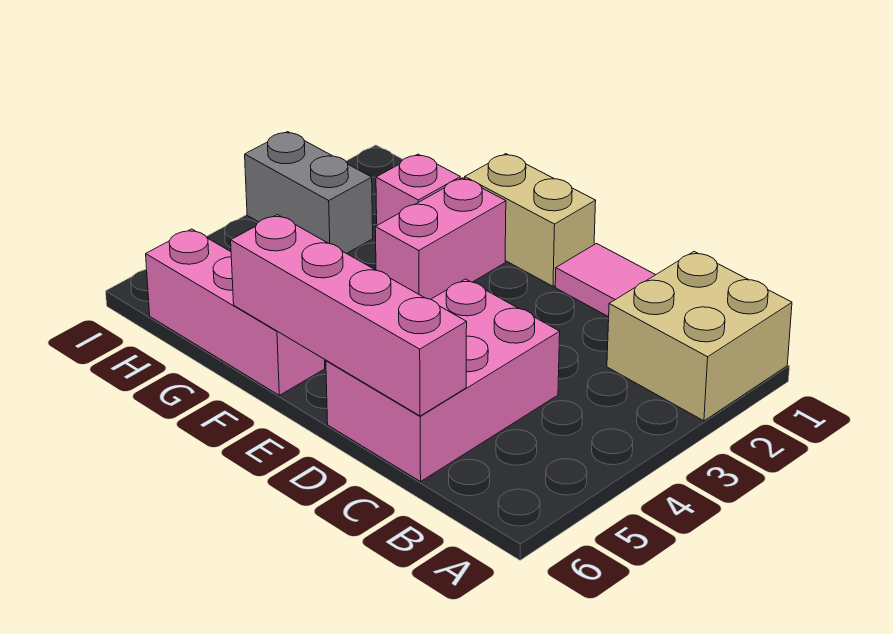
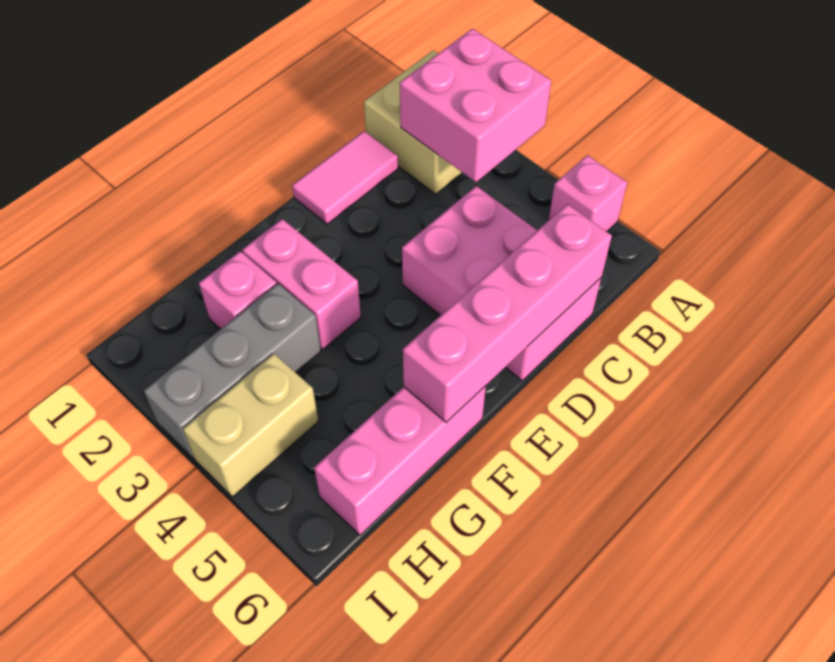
none -> pink brick A2:B3 level 2
none -> pink brick A5 level 1
tan brick E1:F1 level 1 -> tan brick H4:I4 level 1
grey brick H3:I3 level 1 -> grey brick G3:I3 level 1

